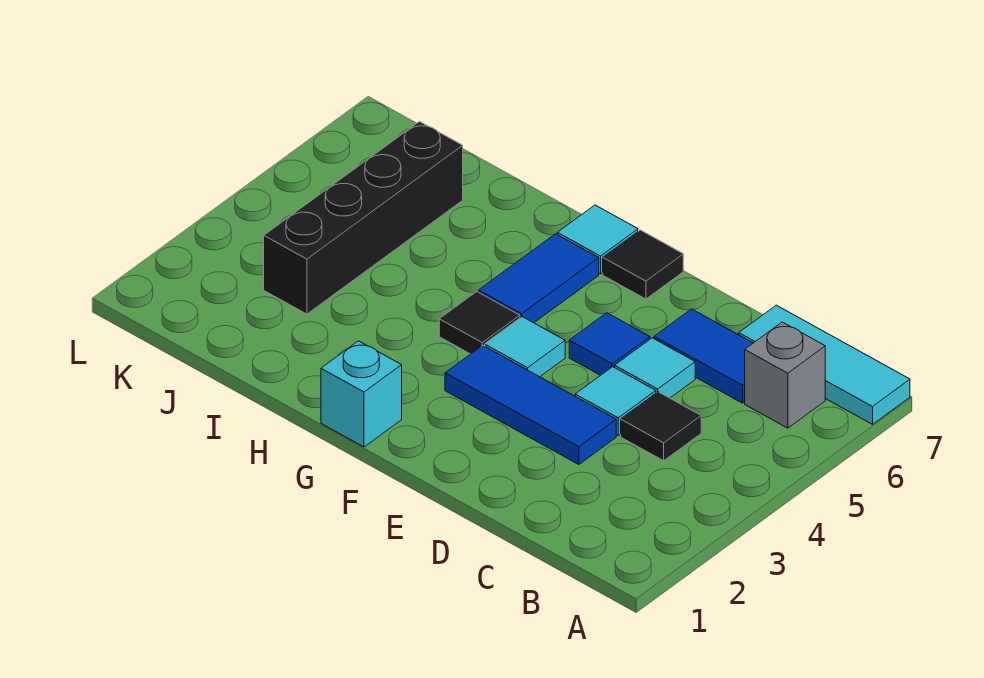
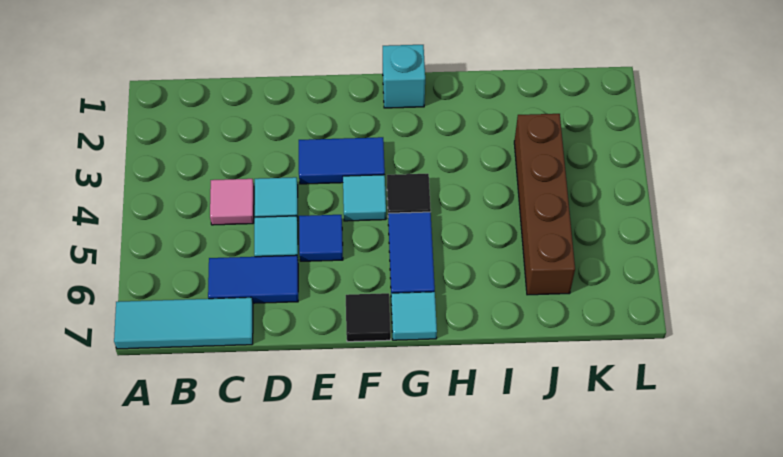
grey brick B6 level 1 -> none
black tile C4 level 1 -> pink tile C4 level 1
blue tile D3:F3 level 1 -> blue tile E3:F3 level 1
black brick J3:J6 level 1 -> brown brick J3:J6 level 1

